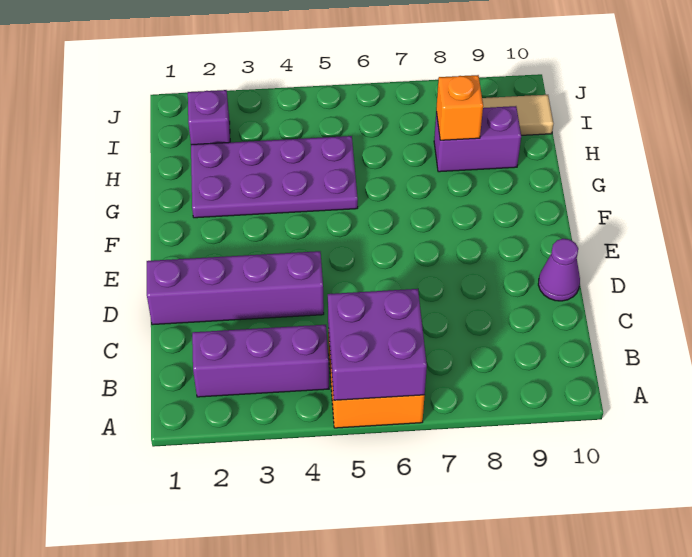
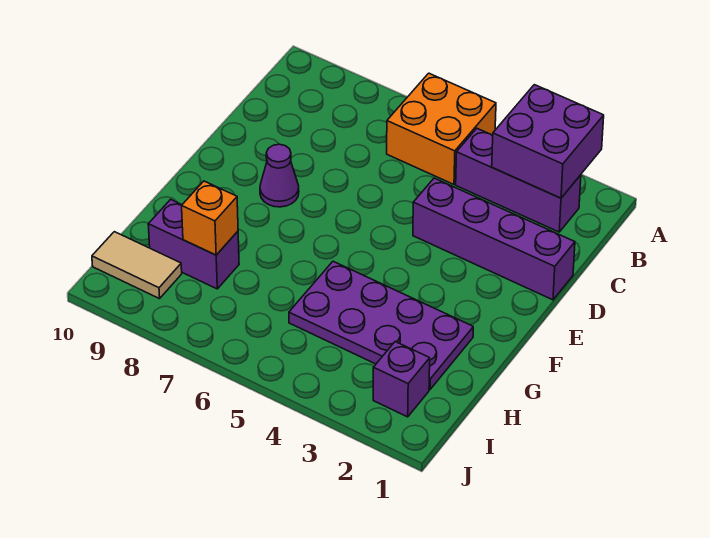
purple brick A5:B6 level 2 -> purple brick A2:B3 level 2
purple cone D10 level 1 -> purple cone E8 level 1

